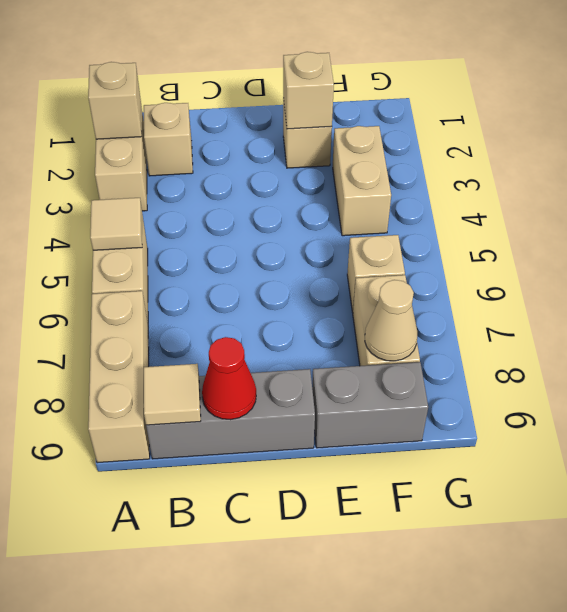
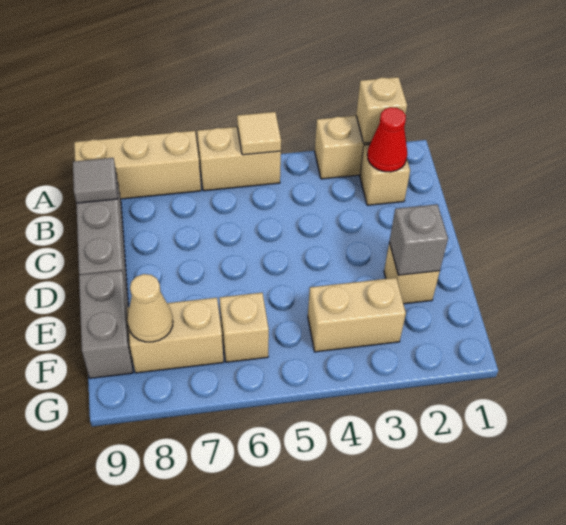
tan tile B9 level 2 -> grey tile B9 level 2
red cone C9 level 2 -> red cone B2 level 2
tan brick E2 level 2 -> grey brick E2 level 2

